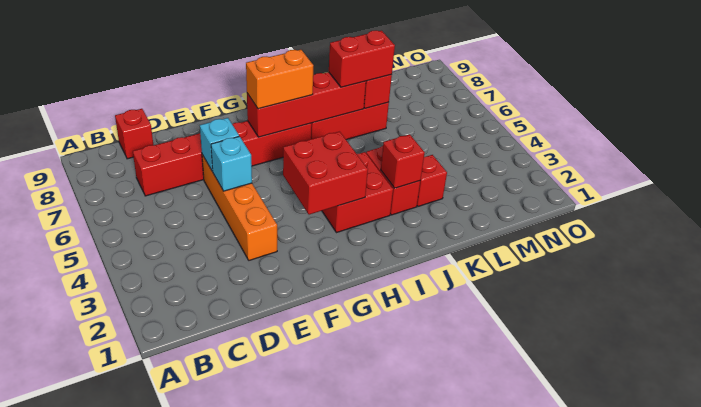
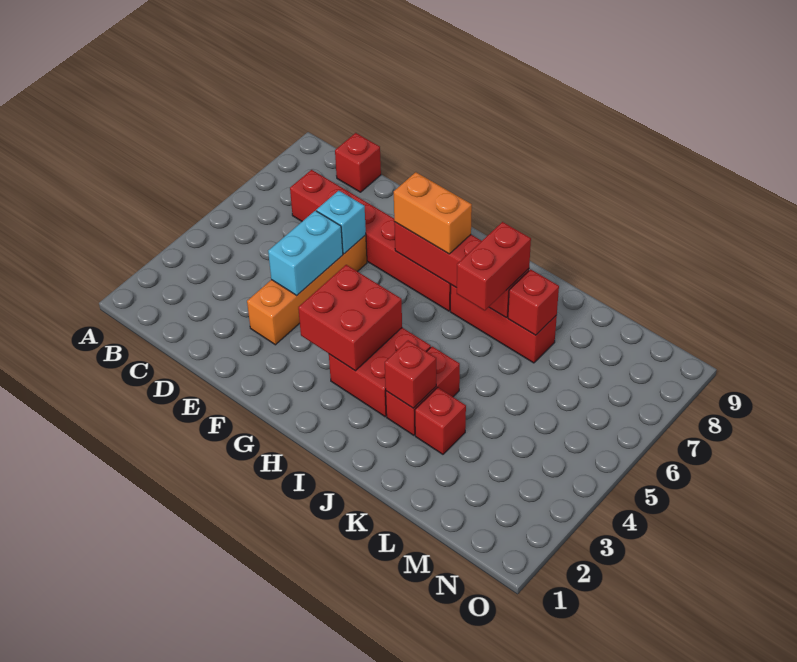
cyan brick E5 level 2 -> cyan brick E4:E5 level 2
red brick J7:K7 level 3 -> red brick J6:J7 level 3

